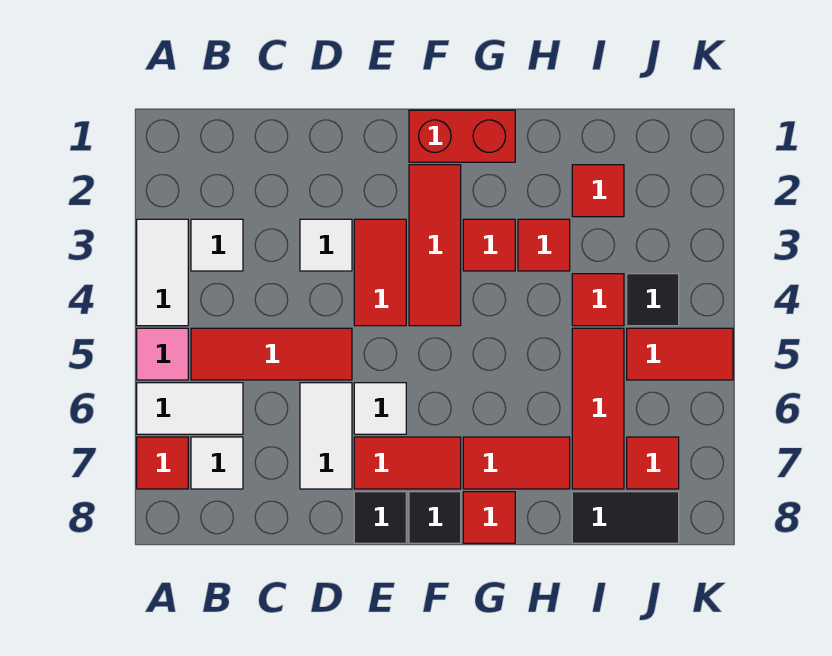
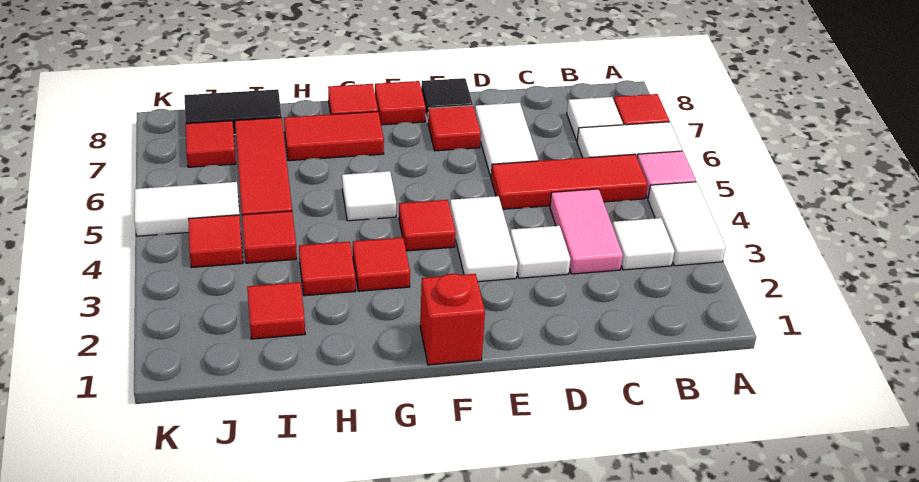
none -> pink tile C3:C4 level 1
red tile E3:E4 level 1 -> white tile E3:E4 level 1
white tile E6 level 1 -> white tile G5 level 1
red tile E7:F7 level 1 -> red tile E7 level 1
red brick F1:G1 level 1 -> red brick F1 level 1
red tile F2:F4 level 1 -> red tile F4 level 1
black tile F8 level 1 -> red tile F8 level 1
black tile J4 level 1 -> red tile J4 level 1
red tile J5:K5 level 1 -> white tile J5:K5 level 1

